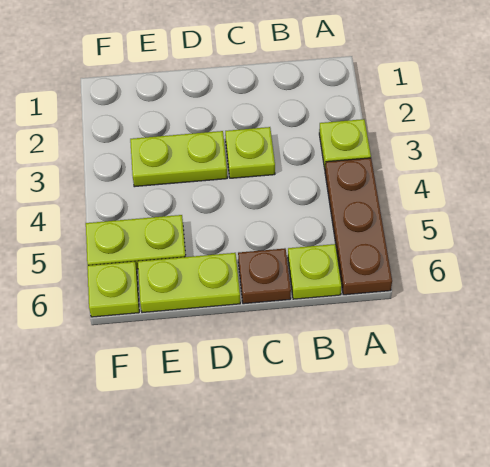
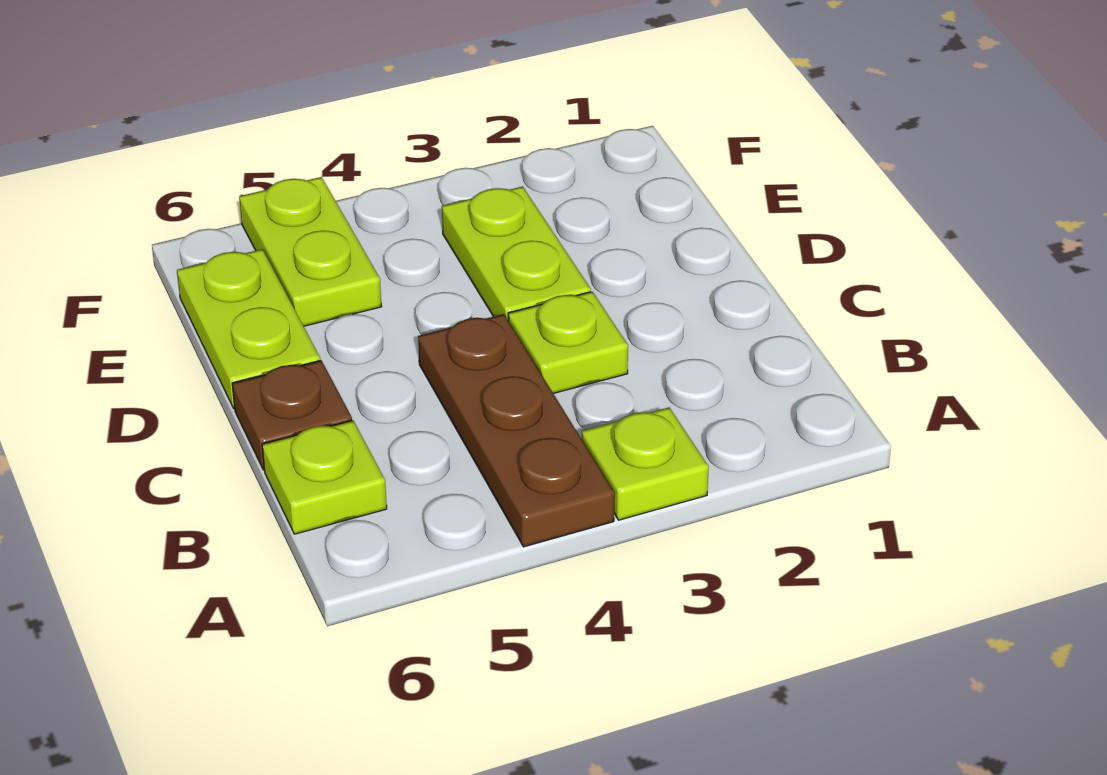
brown plate A4:A6 level 1 -> brown plate A4:C4 level 1
lime plate F6 level 1 -> none

